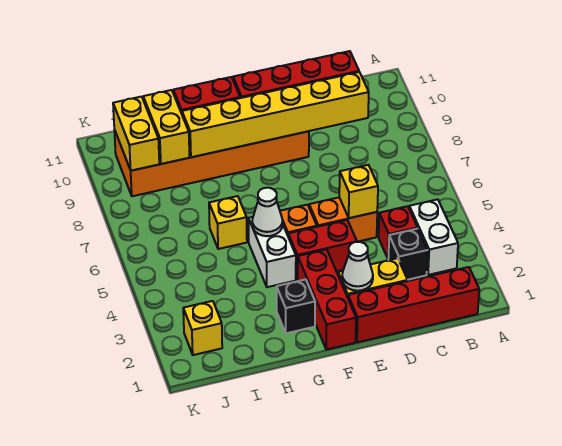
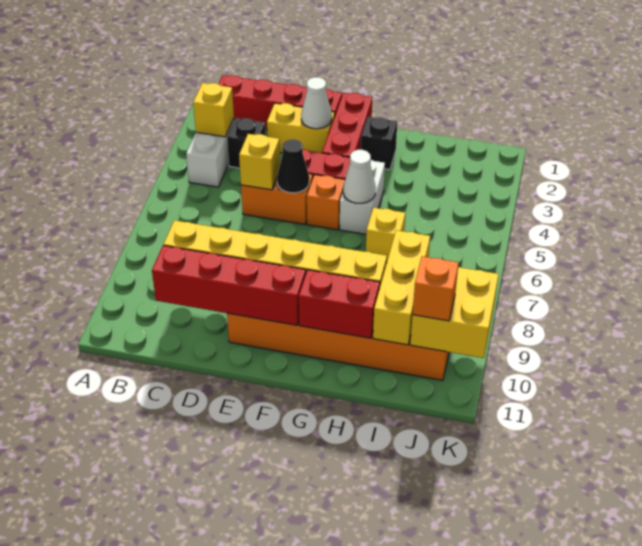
red brick C4 level 1 -> none
none -> black cone E5 level 2
yellow brick I9:I10 level 2 -> yellow brick I8:I10 level 2
yellow brick J2 level 1 -> yellow brick B3 level 2
yellow brick J9:J10 level 2 -> yellow brick J9:K10 level 2
none -> orange brick J10 level 3

